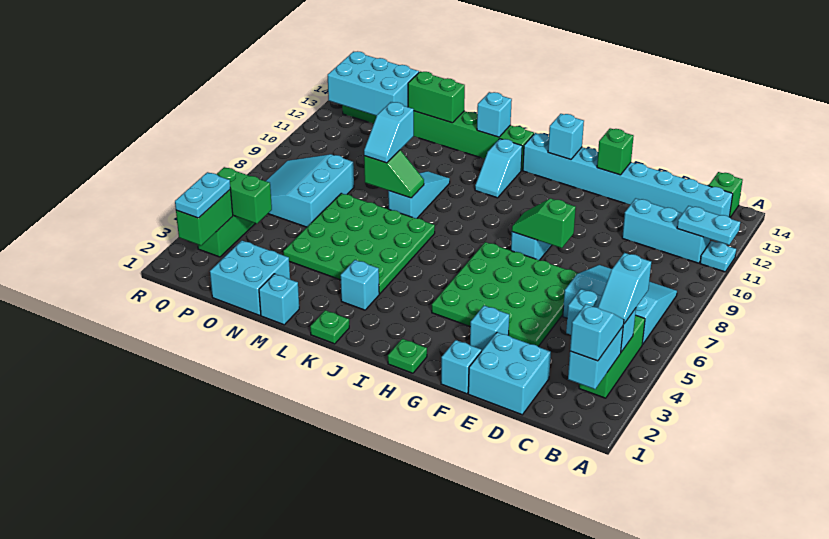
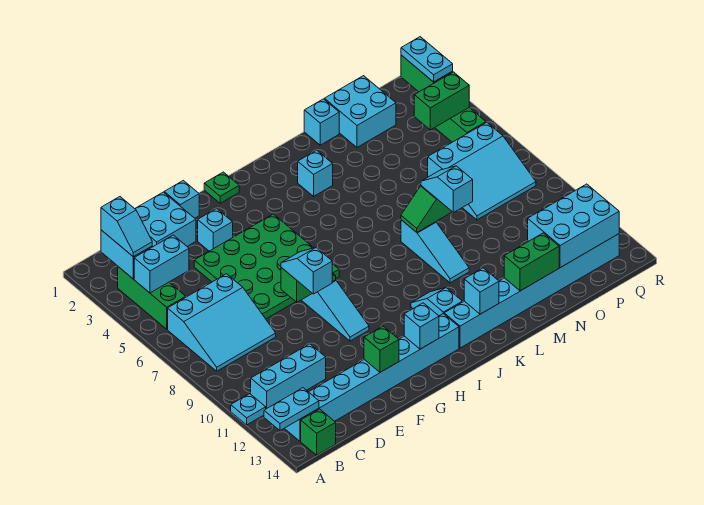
cyan plate A11:B11 level 2 -> cyan plate A13:B13 level 2
cyan slope B4:B5 level 3 top 5 -> cyan slope F8:F9 level 3 top 9
green brick J13:Q13 level 1 -> cyan brick J13:Q13 level 1
green plate K1 level 1 -> none
green plate K4:N7 level 1 -> none
cyan slope O6:Q8 level 1 top O -> cyan slope O6:Q8 level 1 top 6

